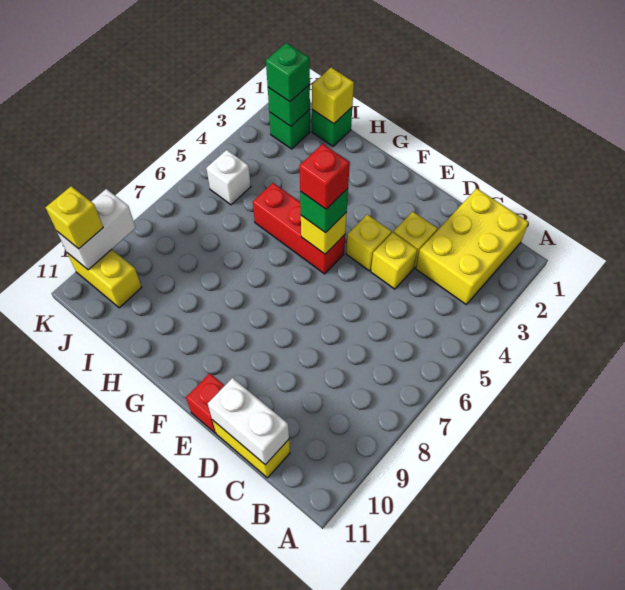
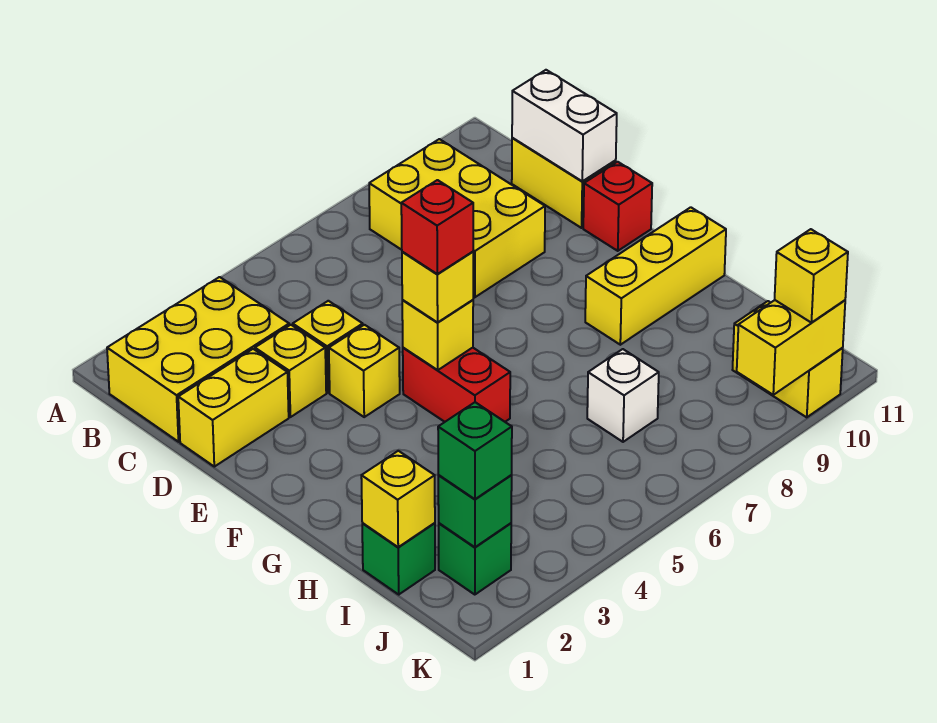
none -> yellow brick B8:D9 level 1
none -> yellow brick D1:D2 level 1
red brick F5:H5 level 1 -> red brick F5:G5 level 1
green brick F5 level 3 -> yellow brick F5 level 3
none -> yellow brick G9:G11 level 1
white brick J5 level 1 -> white brick I7 level 1
white brick K9:K10 level 2 -> yellow brick K9:K10 level 2

